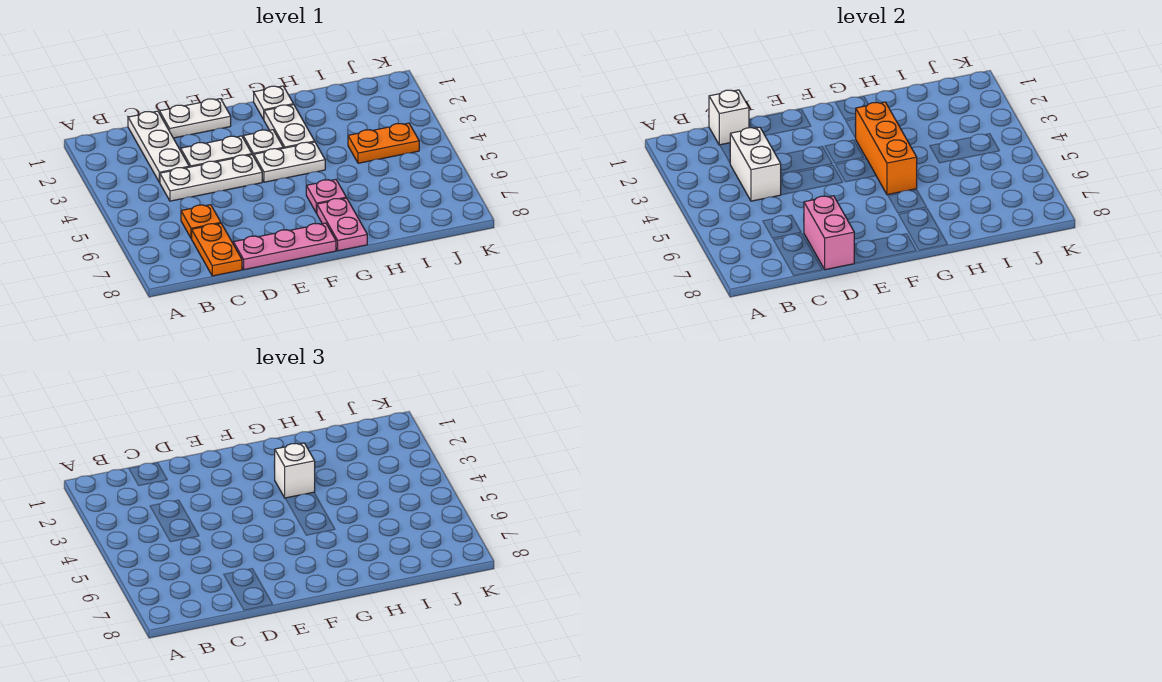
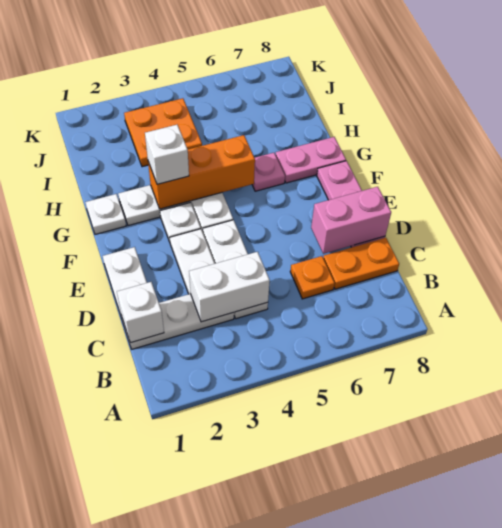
orange plate I4:J4 level 1 -> orange plate I3:J4 level 1

